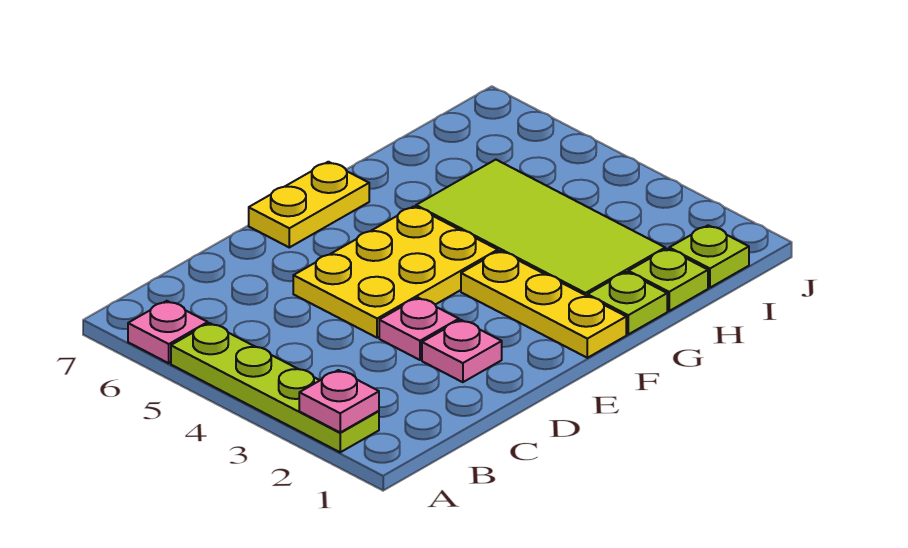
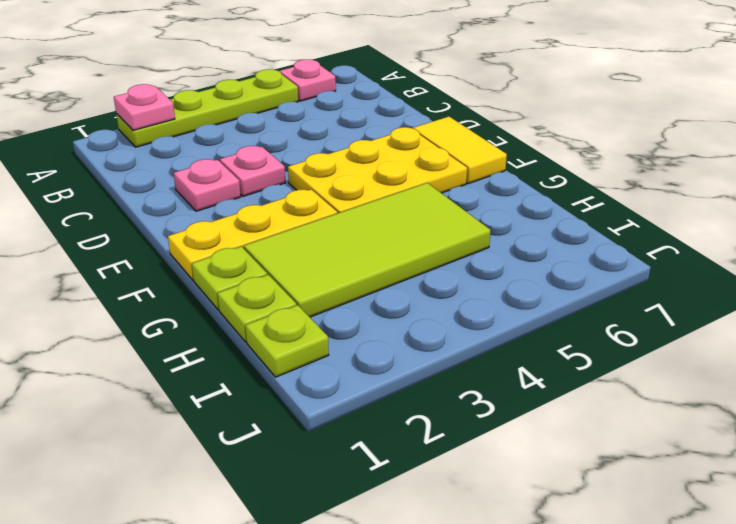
yellow plate D4:F5 level 1 -> yellow plate E4:F6 level 1
yellow plate E7:F7 level 1 -> yellow tile E7:F7 level 1

